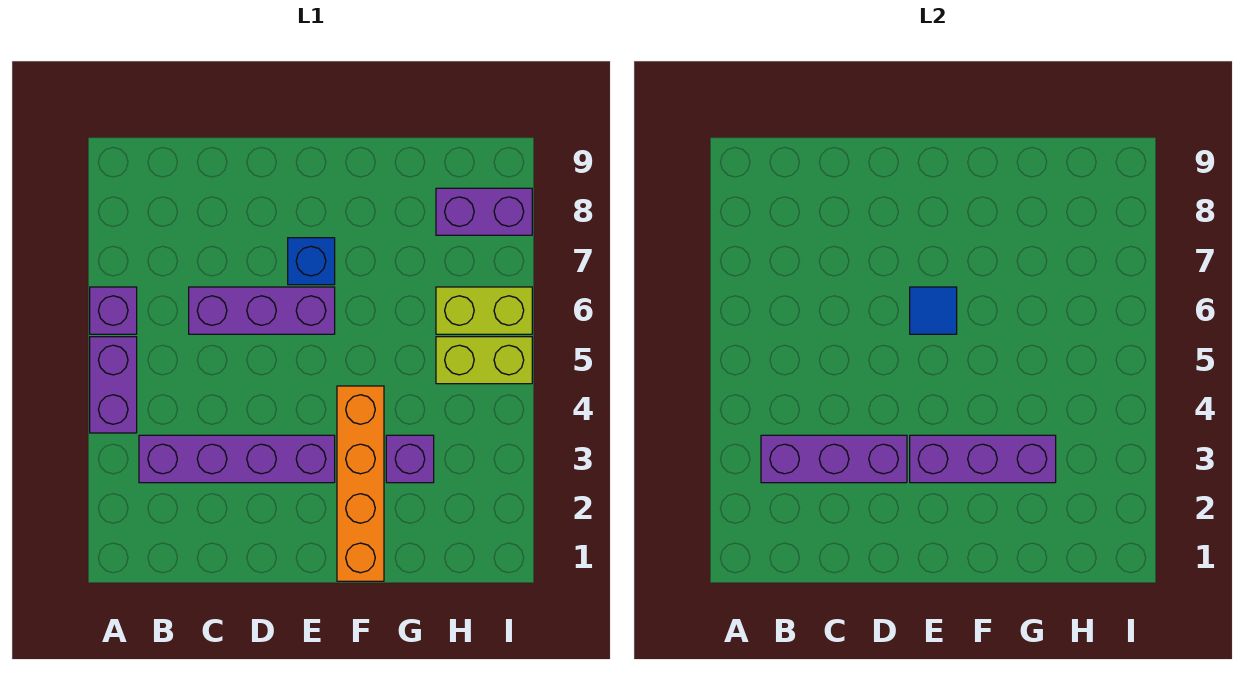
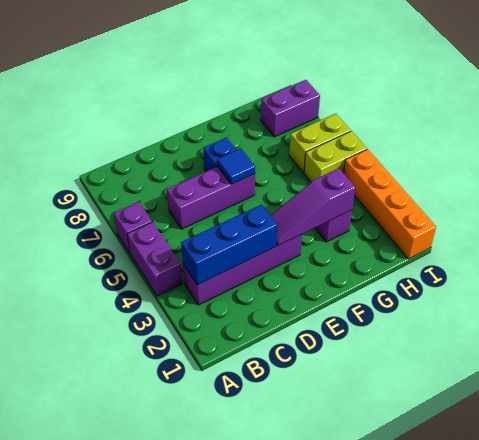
purple brick B3:D3 level 2 -> blue brick B3:D3 level 2
purple brick E3:G3 level 2 -> purple slope E3:G3 level 2 top G
orange brick F1:F4 level 1 -> orange brick I1:I4 level 1

